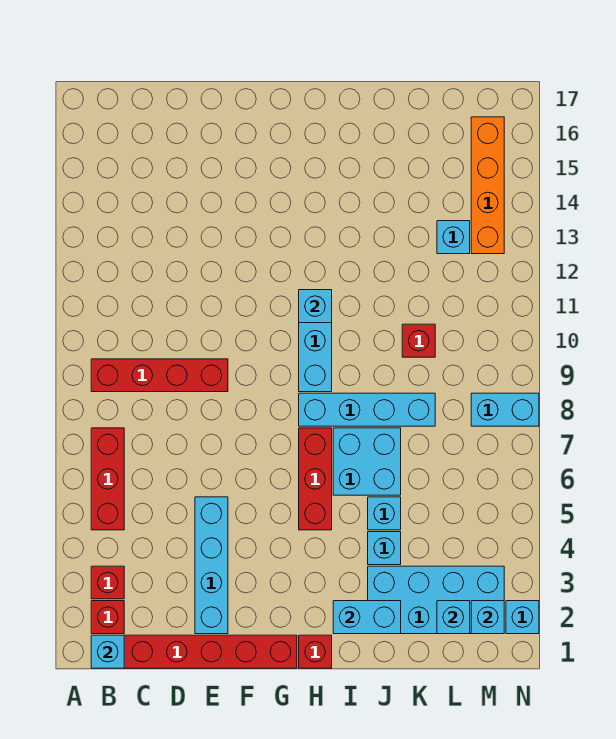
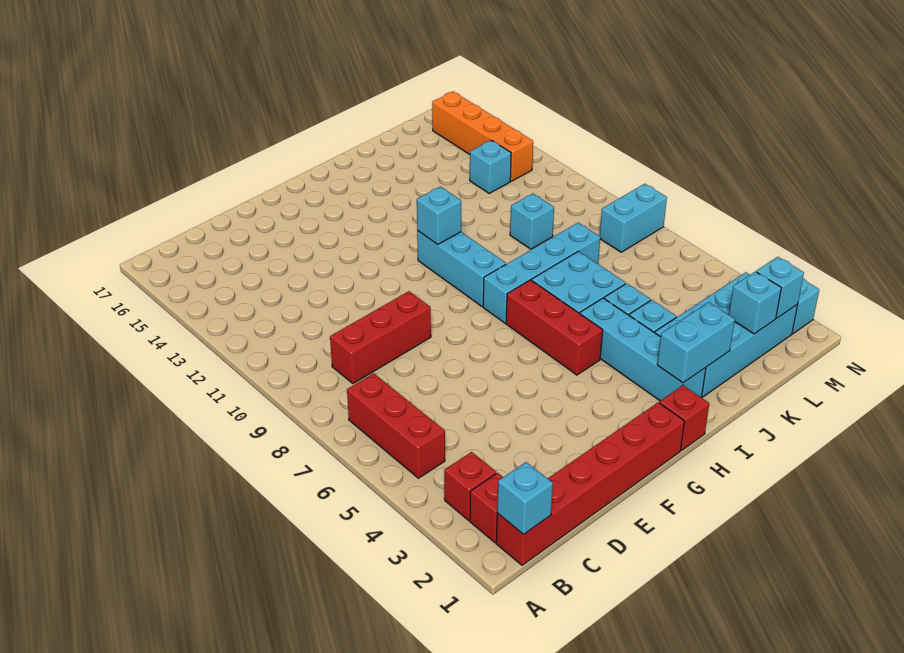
red brick B9:E9 level 1 -> red brick C9:E9 level 1
cyan brick E2:E5 level 1 -> cyan brick I2:I5 level 1
red brick K10 level 1 -> cyan brick K10 level 1

